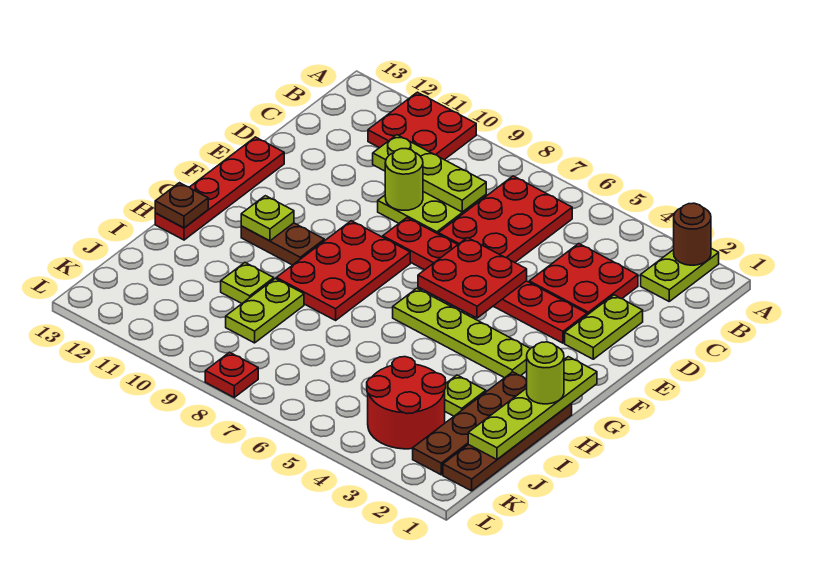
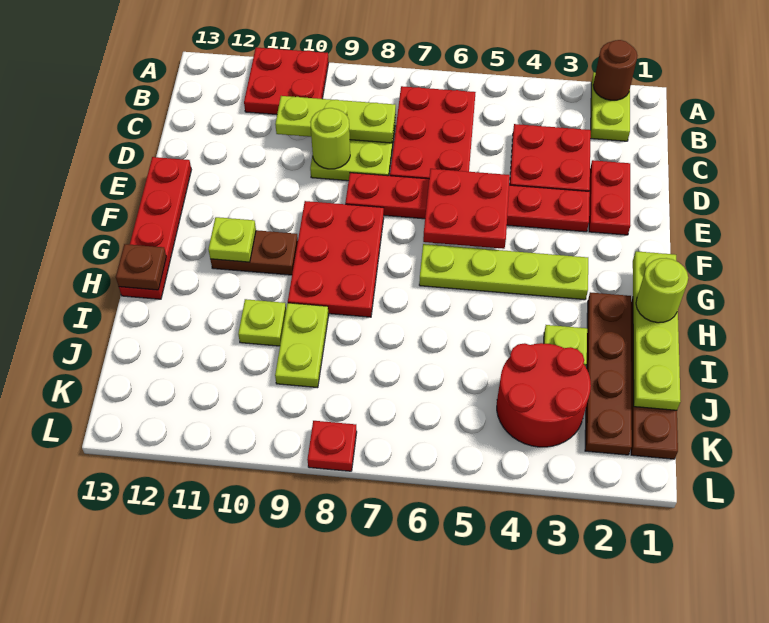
lime plate D2:E2 level 1 -> red plate D2:E2 level 1

